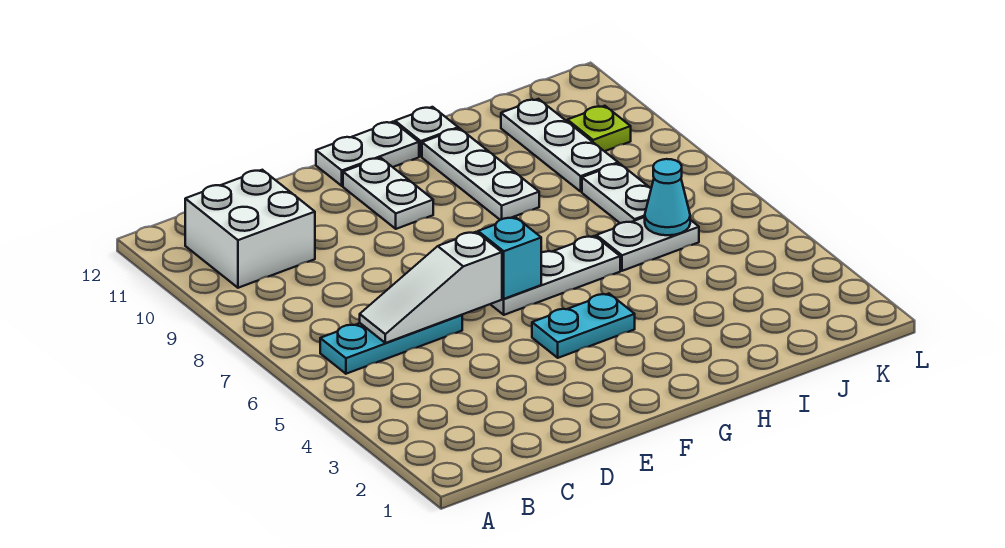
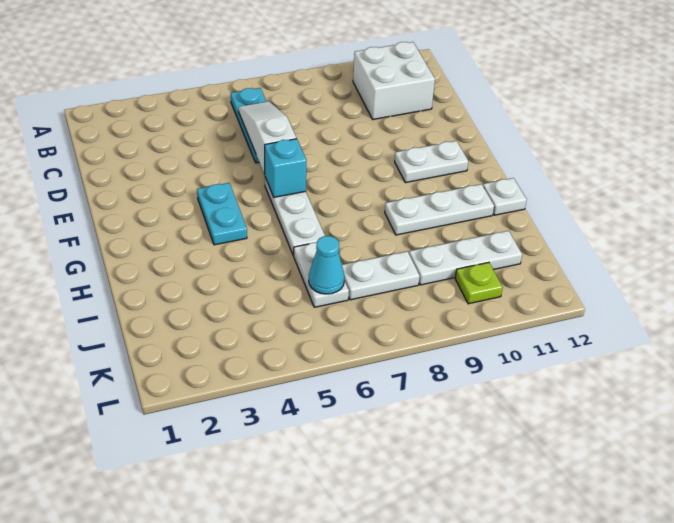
white plate F12:G12 level 1 -> none

